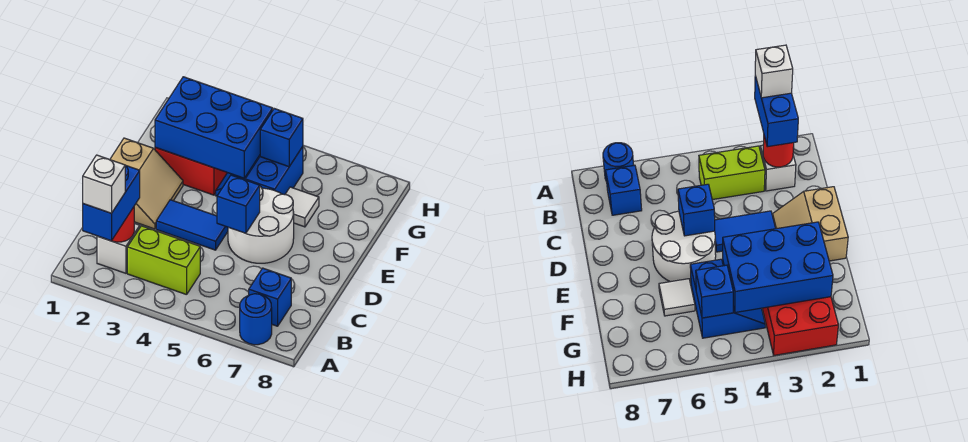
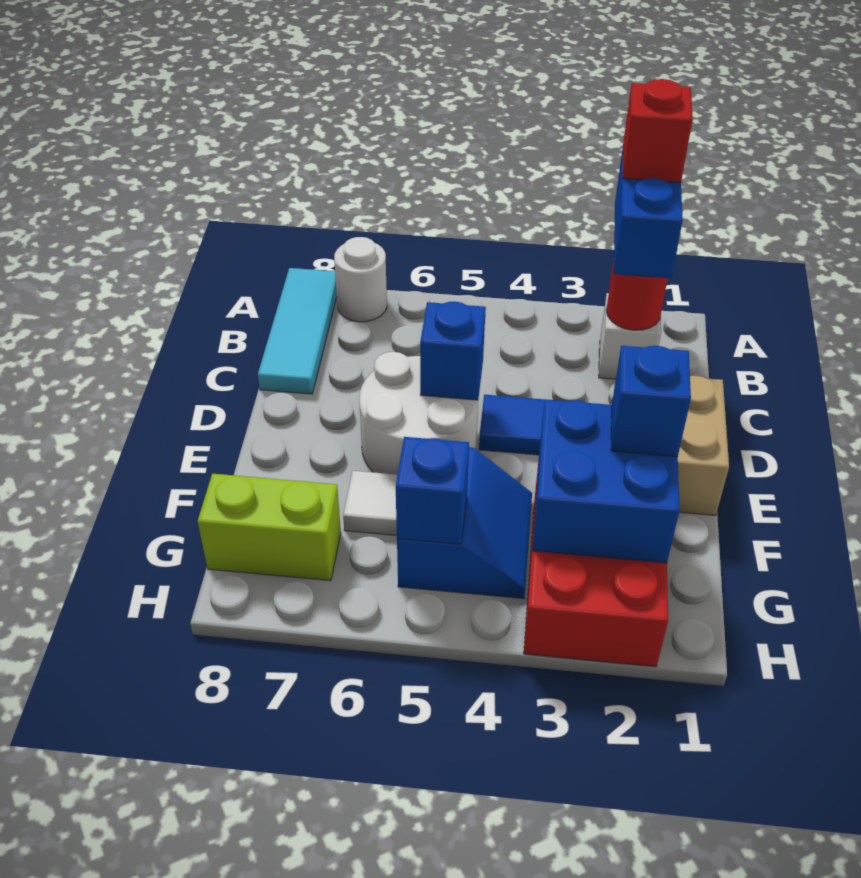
white brick A2 level 4 -> red brick A2 level 4
blue round brick A7 level 1 -> white round brick A7 level 1
none -> cyan tile A8:C8 level 1
lime brick B3:B4 level 1 -> lime brick G7:G8 level 1
blue brick B7 level 1 -> blue brick F2 level 3
blue brick F2:G4 level 2 -> blue brick F2:G3 level 2

